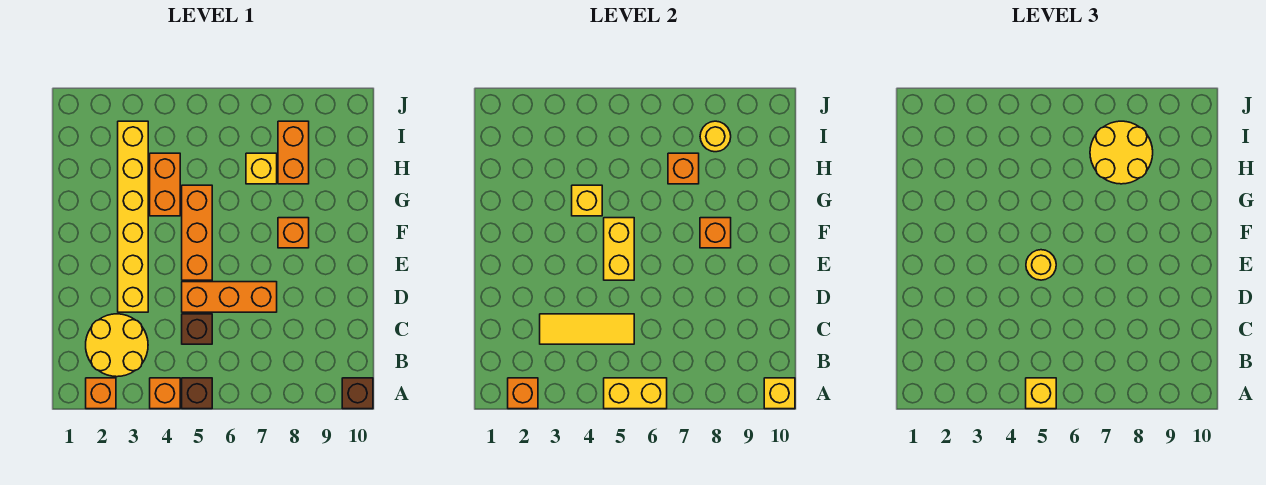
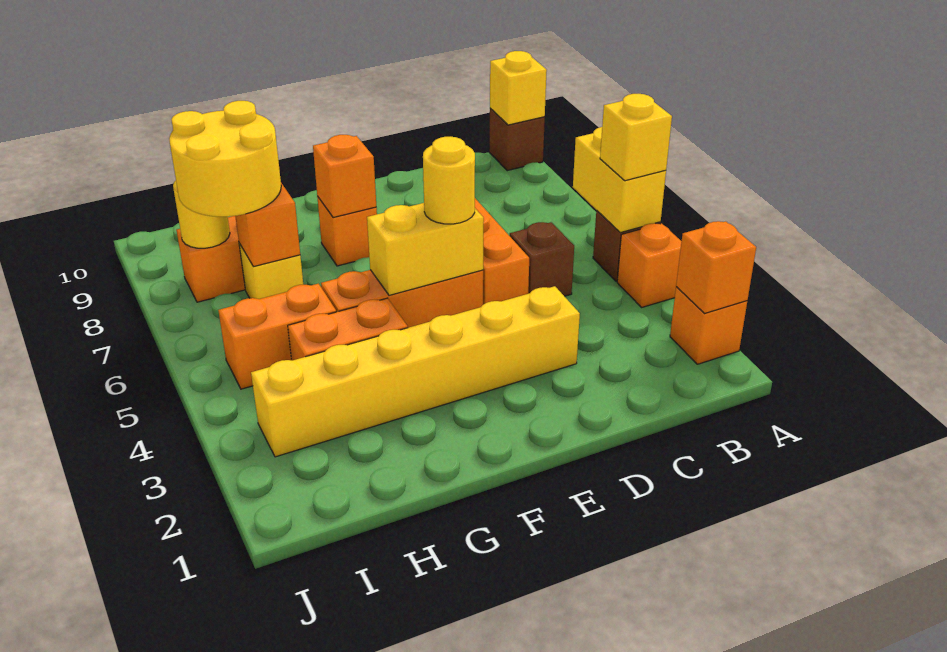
yellow round brick B2:C3 level 1 -> none
yellow tile C3:C5 level 2 -> none
yellow brick G4 level 2 -> none
none -> orange brick H5:I5 level 1

